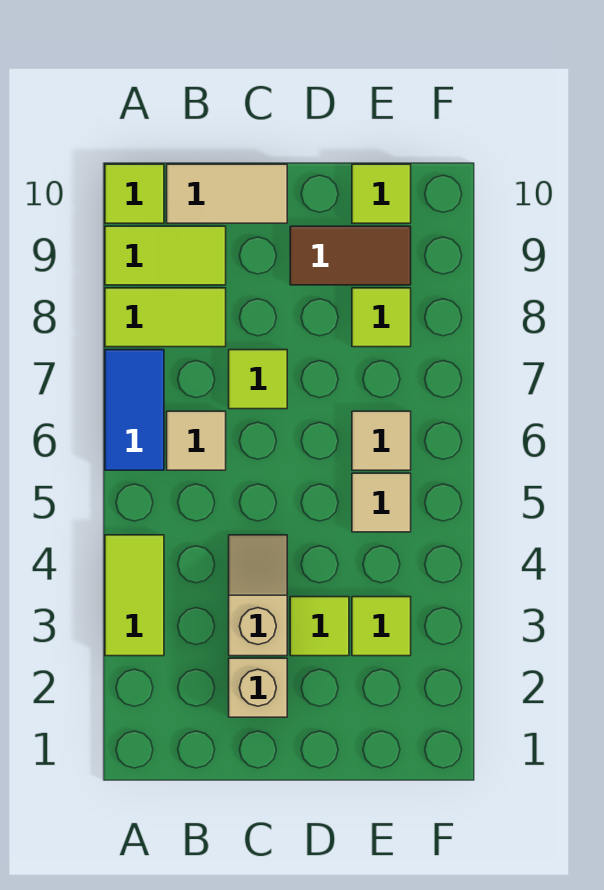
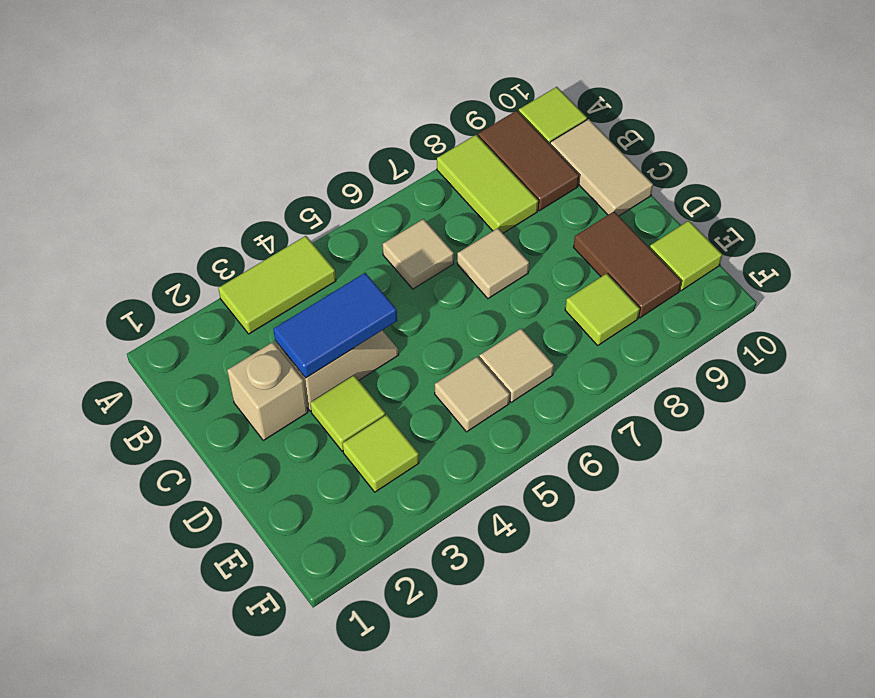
blue tile A6:A7 level 1 -> blue tile C3:C4 level 2
lime tile A9:B9 level 1 -> brown tile A9:B9 level 1
lime tile C7 level 1 -> tan tile C7 level 1

